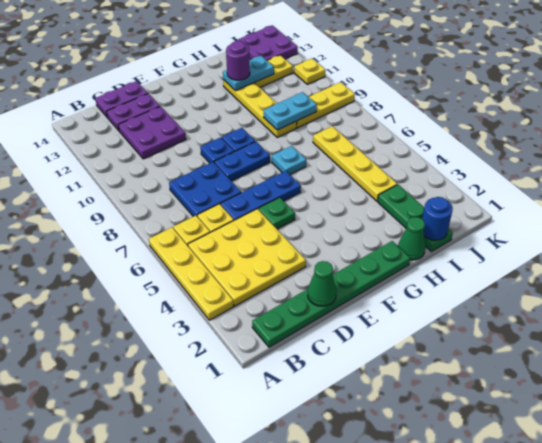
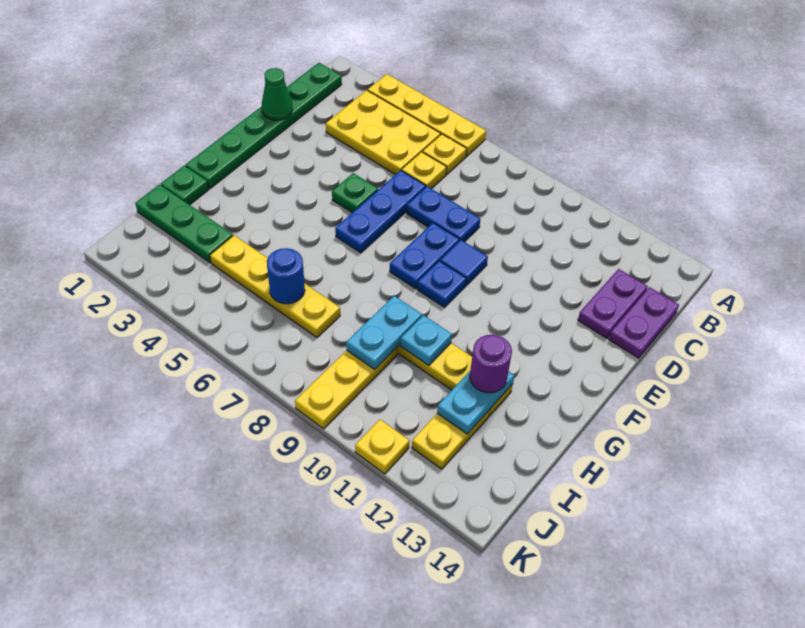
yellow plate B3:D5 level 1 -> yellow plate B3:C5 level 1
blue plate C7:D8 level 1 -> blue plate D7:D8 level 1
purple plate C11:D12 level 1 -> none
blue plate E9 level 1 -> blue tile E9 level 1
cyan plate G7 level 1 -> cyan plate H10 level 2
green cone H1 level 1 -> green plate H1 level 1
blue round brick I1 level 2 -> blue round brick I6 level 2
purple plate J13:K14 level 1 -> none

